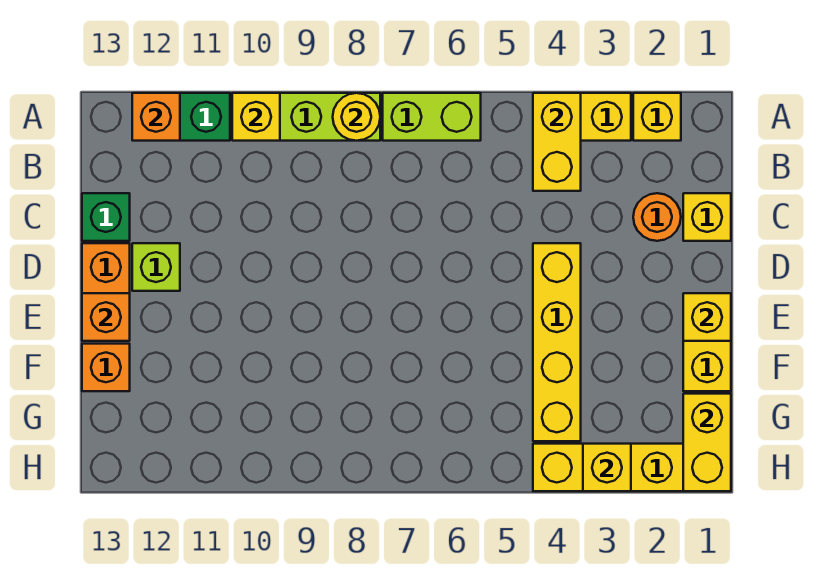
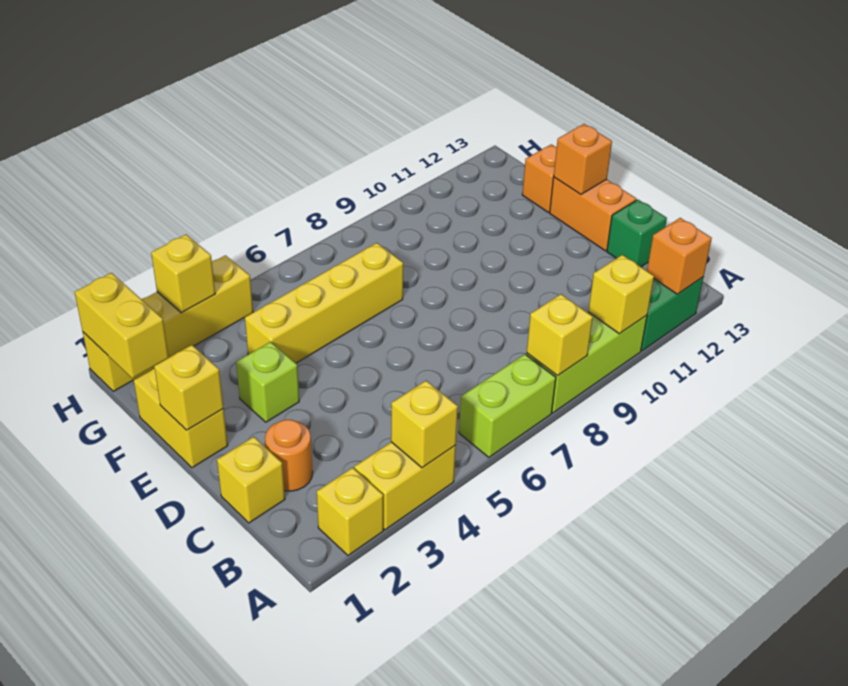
yellow brick A4:B4 level 2 -> yellow brick A4 level 2
yellow round brick A8 level 2 -> yellow brick A8 level 2
yellow brick D4:G4 level 1 -> yellow brick F4:F7 level 1
lime brick D12 level 1 -> lime brick E3 level 1

